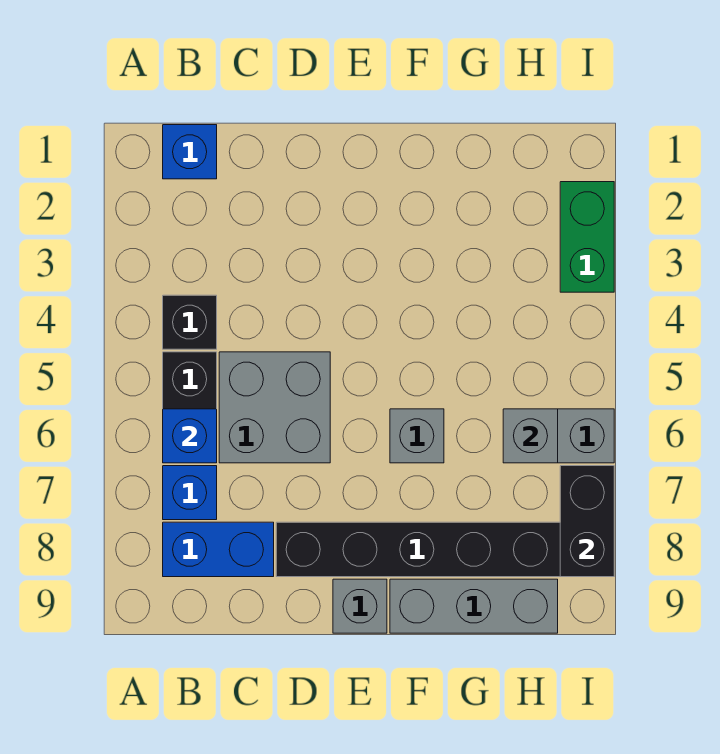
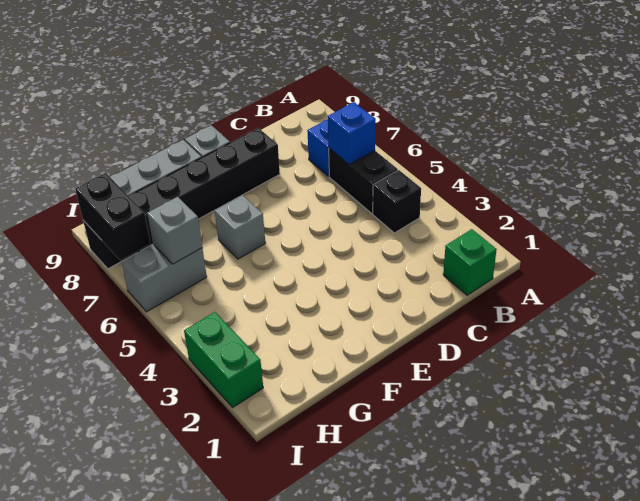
blue brick B1 level 1 -> green brick B1 level 1
blue brick B8:C8 level 1 -> none
grey brick C5:D6 level 1 -> none

